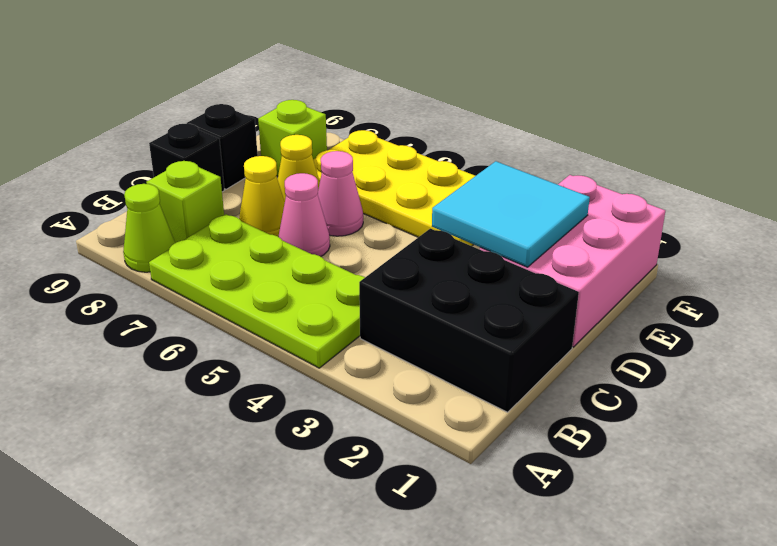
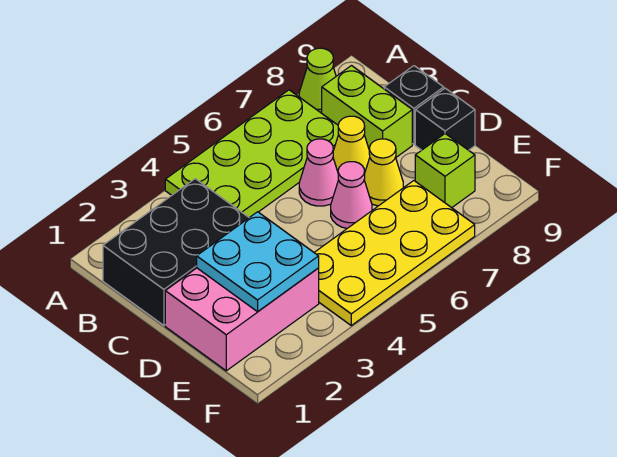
lime brick B8 level 1 -> lime brick B8:C8 level 1
pink brick D1:F2 level 1 -> pink brick D1:E3 level 1
cyan tile D2:E3 level 2 -> cyan plate D2:E3 level 2

